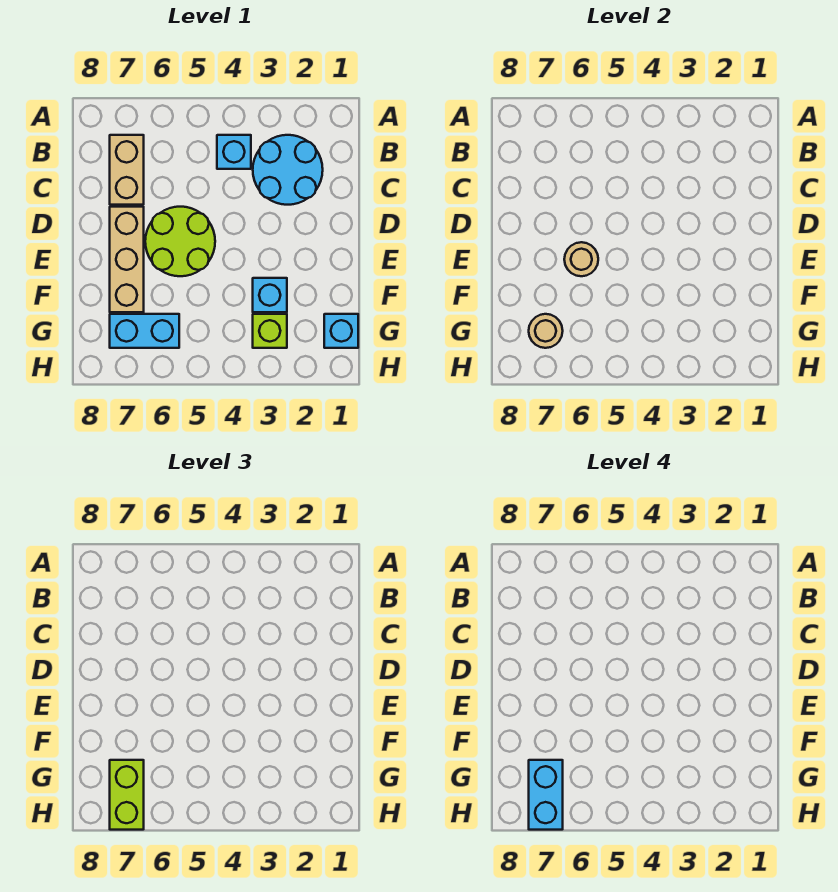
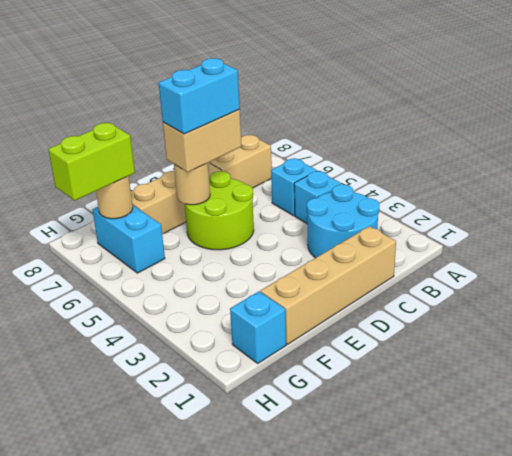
none -> tan brick C1:F1 level 1
none -> tan brick D6:E6 level 3
cyan brick F3 level 1 -> cyan brick B5 level 1
lime brick G3 level 1 -> none
cyan brick G7:H7 level 4 -> cyan brick D6:E6 level 4

